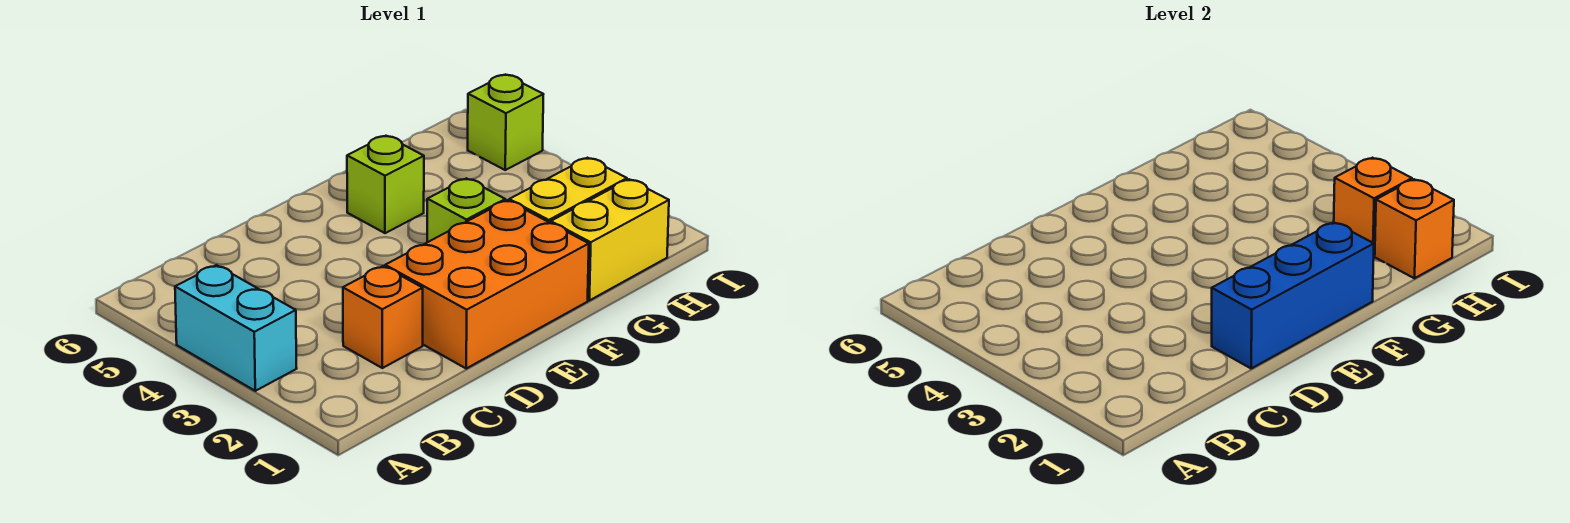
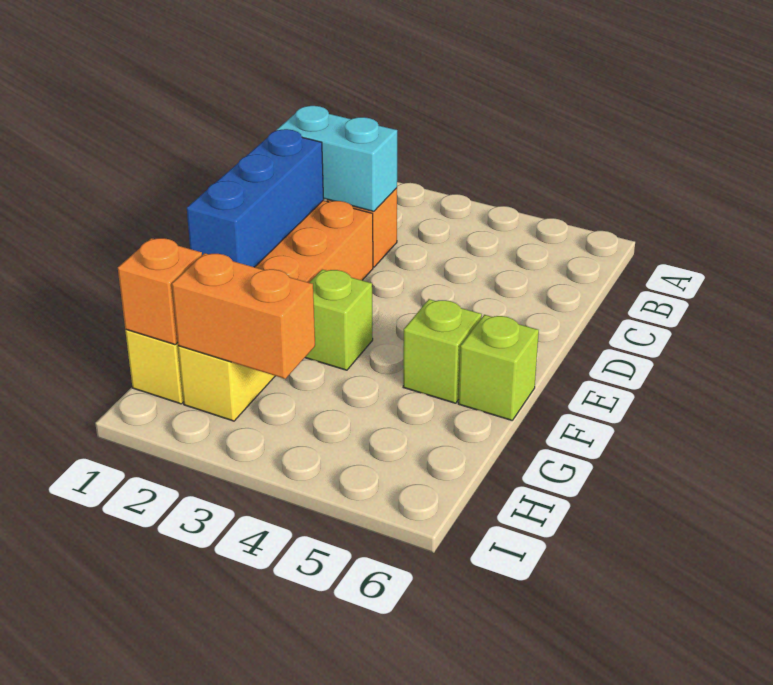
cyan brick A3:A4 level 1 -> cyan brick C1:C2 level 2
orange brick H2 level 2 -> orange brick H2:H3 level 2
lime brick I5 level 1 -> lime brick F6 level 1

